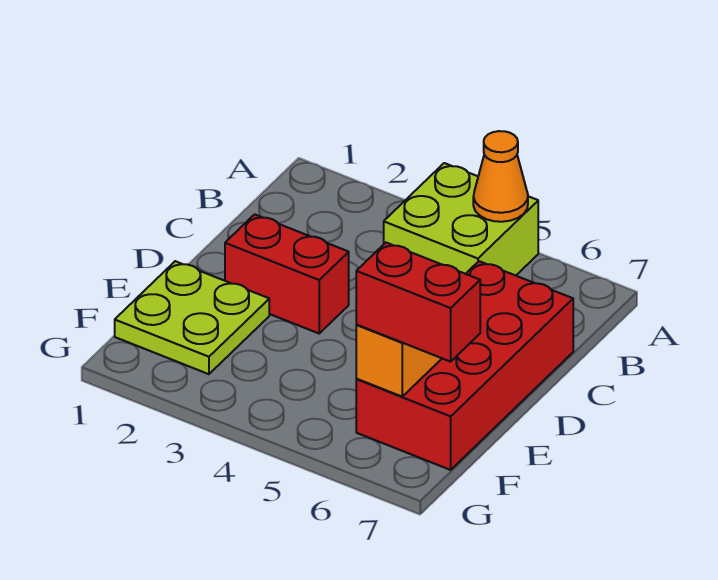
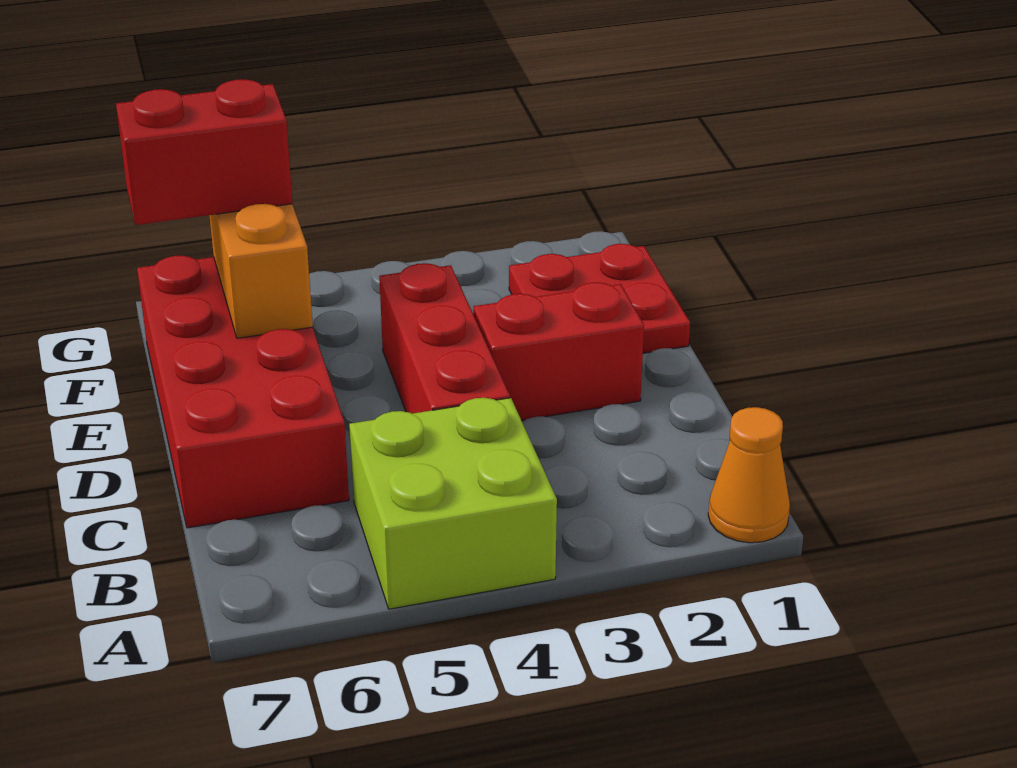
orange cone A5 level 2 -> orange cone A1 level 1
none -> red brick C4:E4 level 1
lime plate E1:F2 level 1 -> red plate E1:F2 level 1

